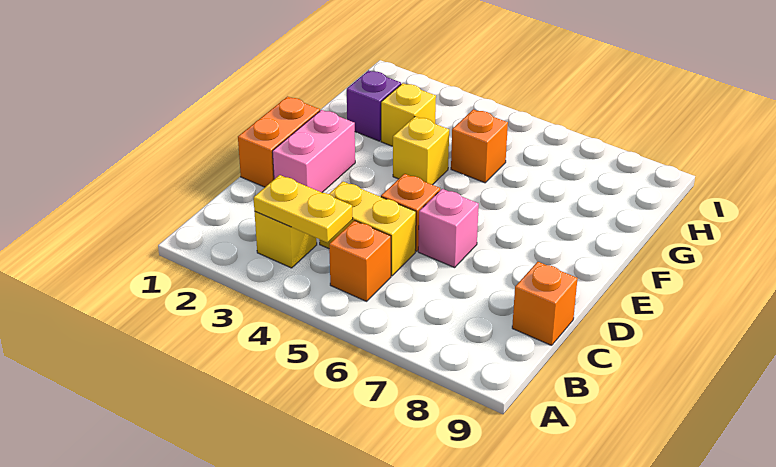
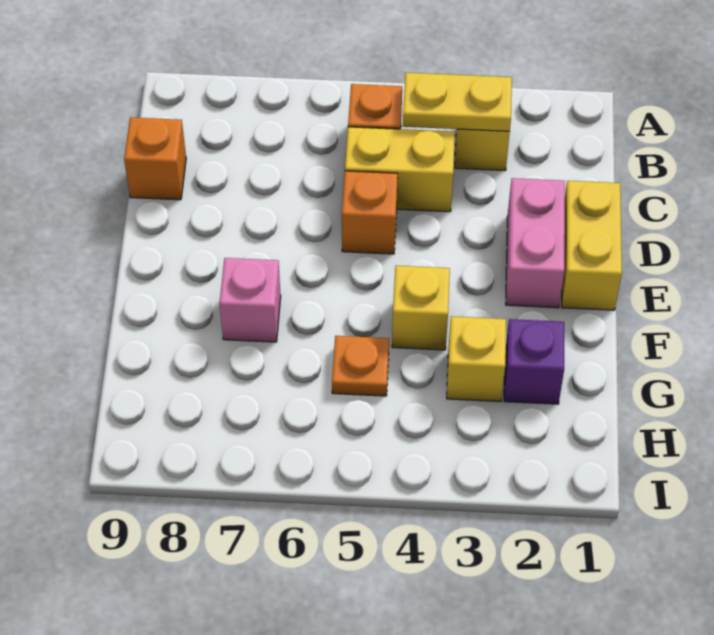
orange brick D1:E1 level 1 -> yellow brick D1:E1 level 1
pink brick D6 level 1 -> pink brick F7 level 1
orange brick G5 level 1 -> orange plate G5 level 1

